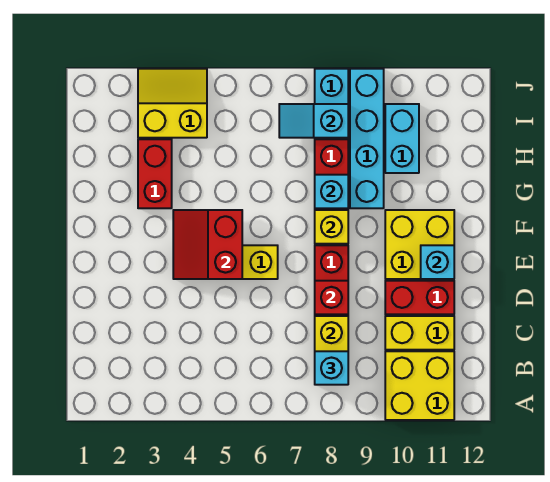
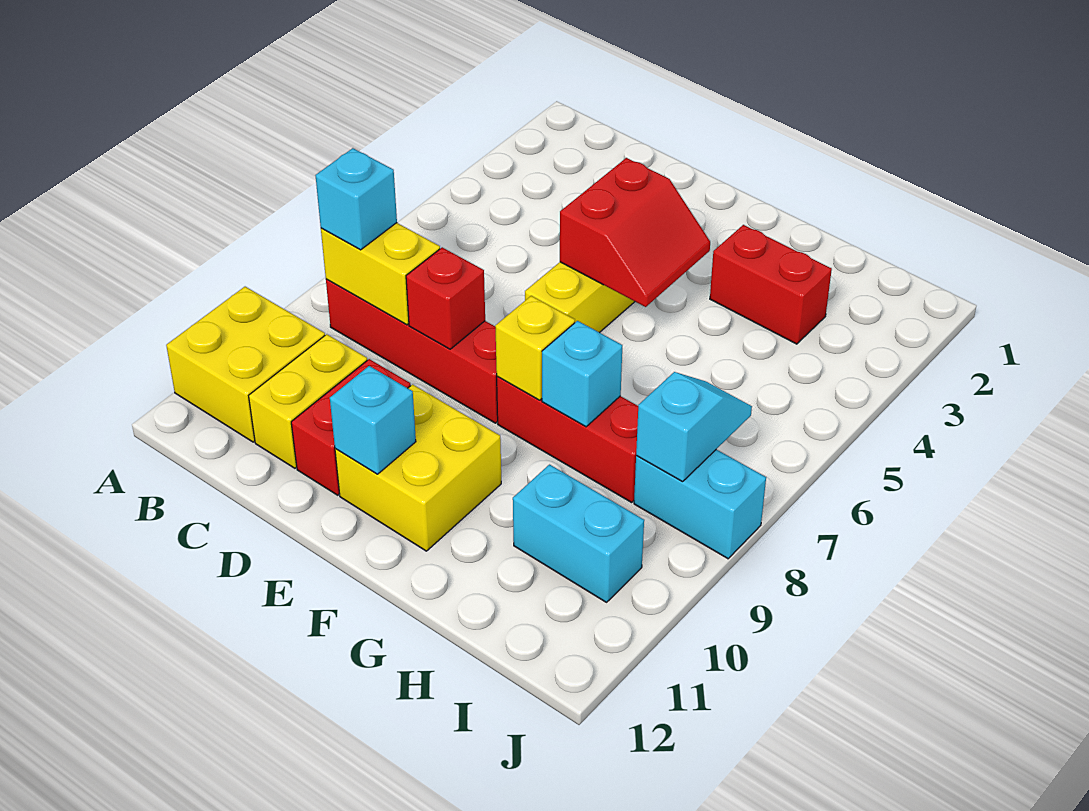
red slope E4:F5 level 2 top 5 -> red slope E4:F5 level 2 top E
cyan brick G9:J9 level 1 -> none
yellow slope I3:J4 level 1 top I -> none

